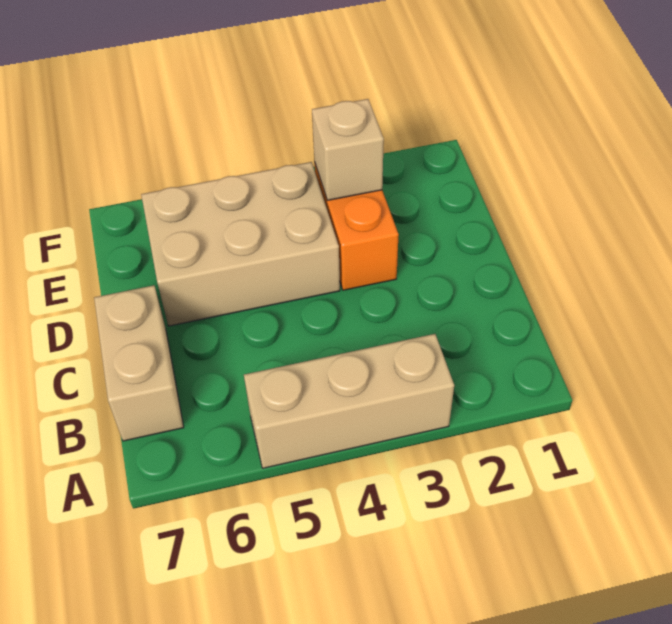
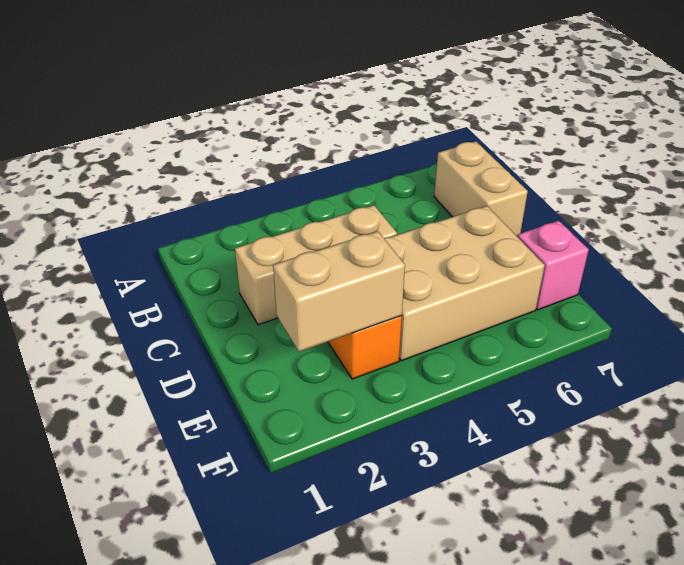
tan brick A3:A5 level 1 -> tan brick C2:C4 level 1
tan brick E3 level 2 -> tan brick E2:E3 level 2
none -> pink brick E7 level 1

